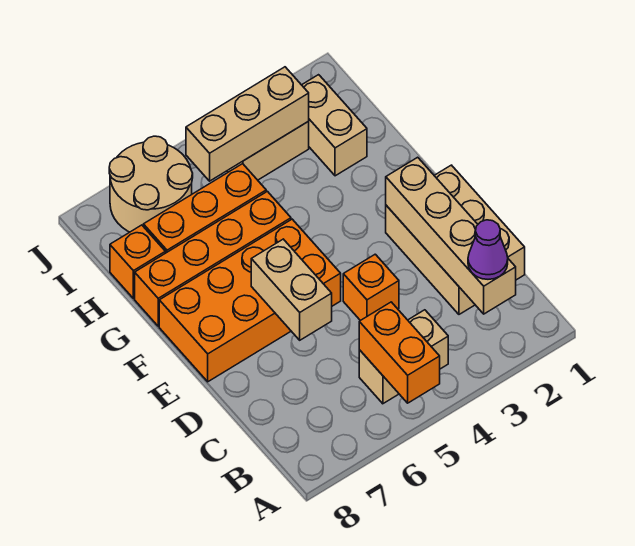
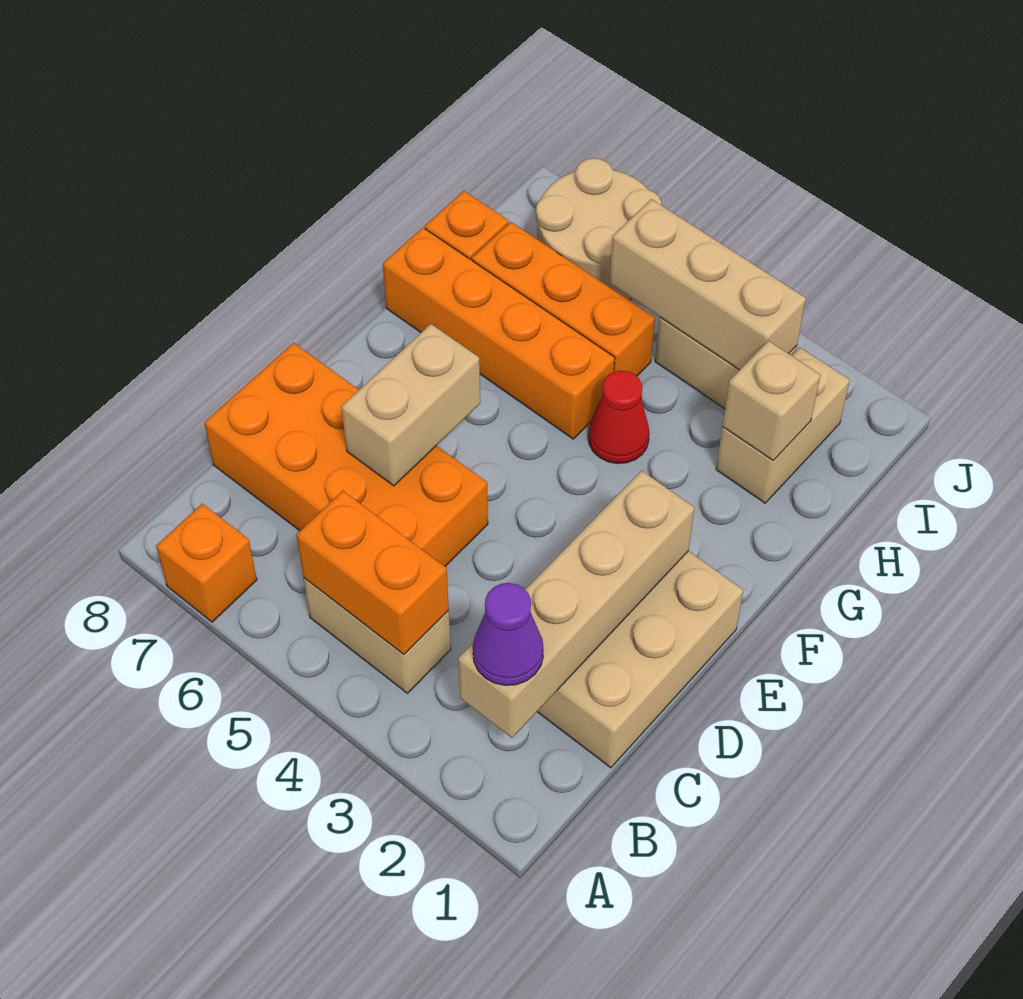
orange brick A5:B5 level 2 -> orange brick B4:B5 level 2
orange brick D4 level 1 -> orange brick A7 level 1
orange brick E5:F8 level 1 -> orange brick C5:D8 level 1
none -> red cone G4 level 1
none -> tan brick H2 level 2

